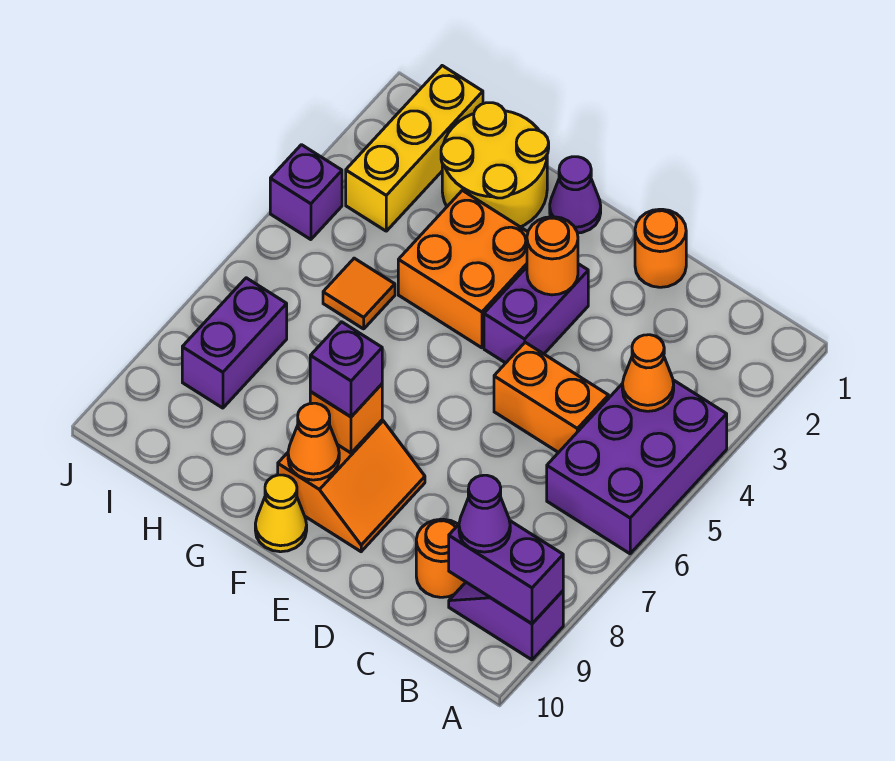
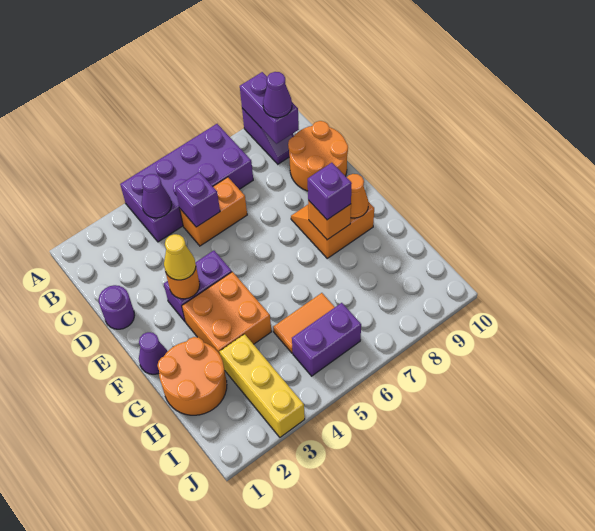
purple brick A4:B6 level 1 -> purple brick A4:B7 level 1
orange cone B4 level 2 -> purple cone B4 level 2
orange brick C5:D5 level 1 -> orange brick C5:C6 level 1
orange round brick C9 level 1 -> orange round brick C9:D10 level 1
orange round brick D1 level 1 -> purple round brick D1 level 1
yellow cone F10 level 1 -> yellow cone E3 level 3
yellow round brick G1:H2 level 1 -> orange round brick G1:H2 level 1
orange tile H5 level 1 -> orange tile H5:H6 level 1
yellow brick I1:I3 level 1 -> yellow brick H3:J3 level 1
purple brick I7:I8 level 1 -> purple brick I5:I6 level 1
purple brick J4 level 1 -> purple brick C5 level 2

